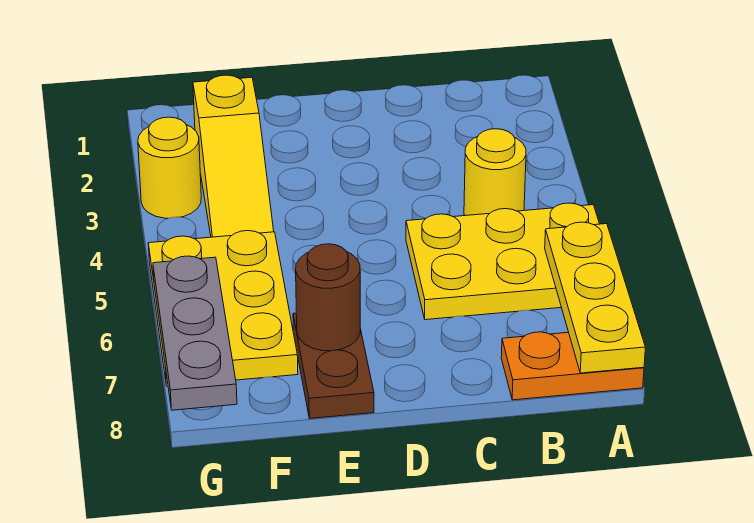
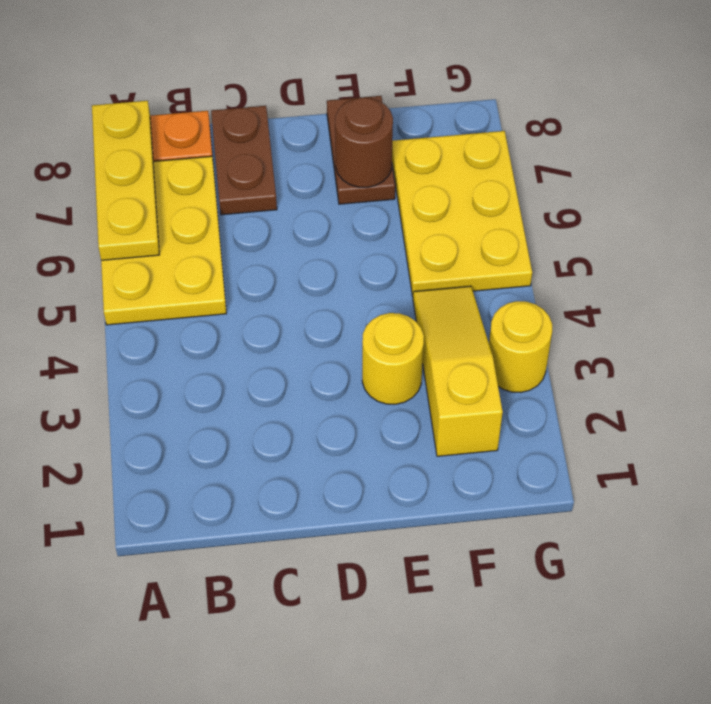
yellow plate A5:C6 level 1 -> yellow plate A5:B7 level 1
yellow round brick B4 level 1 -> yellow round brick E3 level 1
none -> brown plate C7:C8 level 1
grey plate G6:G8 level 2 -> none

